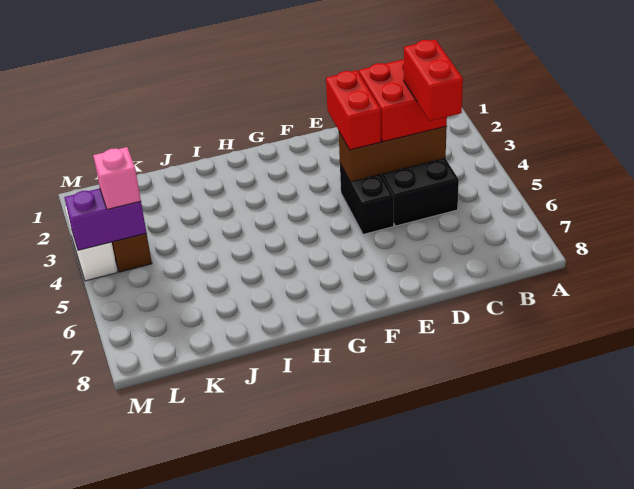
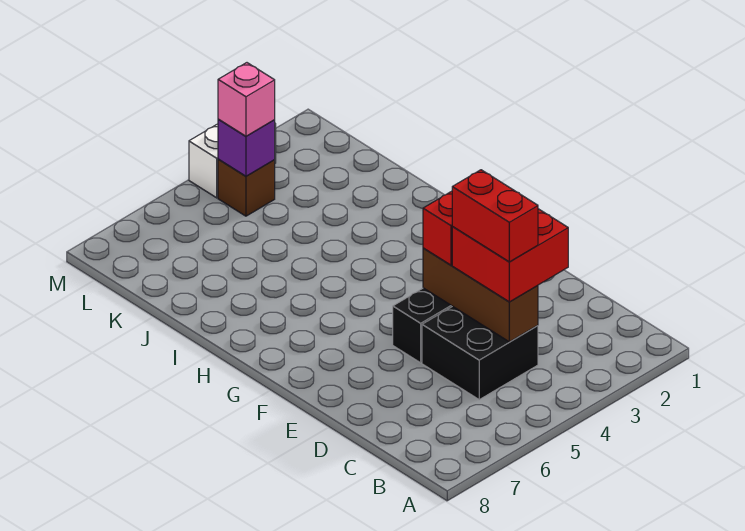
red brick C4:C5 level 4 -> red brick C4:D4 level 4
purple brick L4:M4 level 2 -> purple brick L4 level 2

